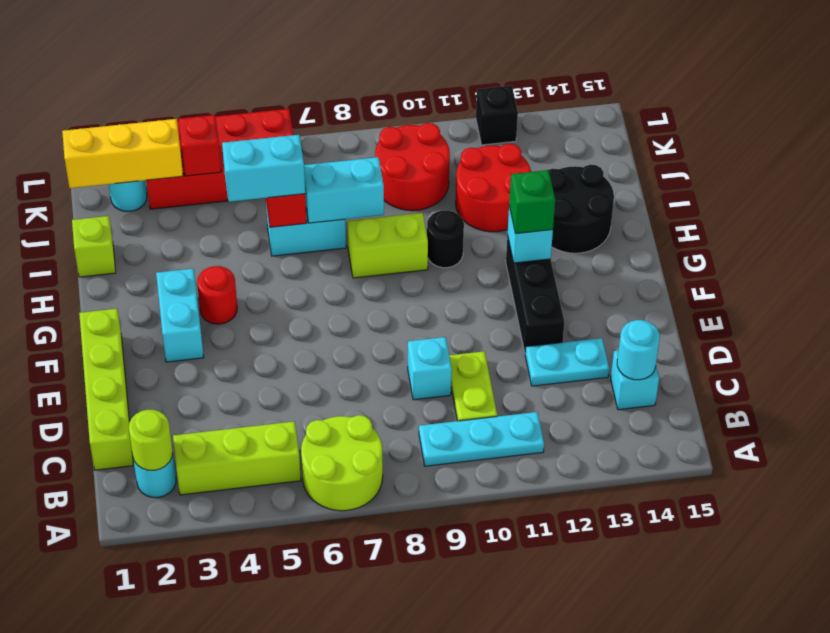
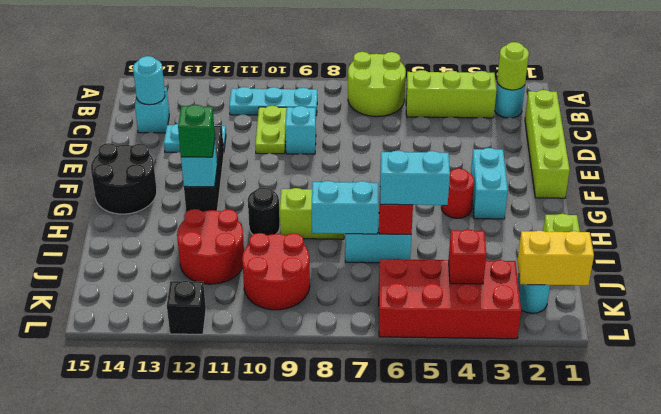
black round brick H13:I14 level 1 -> black round brick F14:G15 level 1
yellow brick K1:K3 level 2 -> yellow brick K1:K2 level 2

